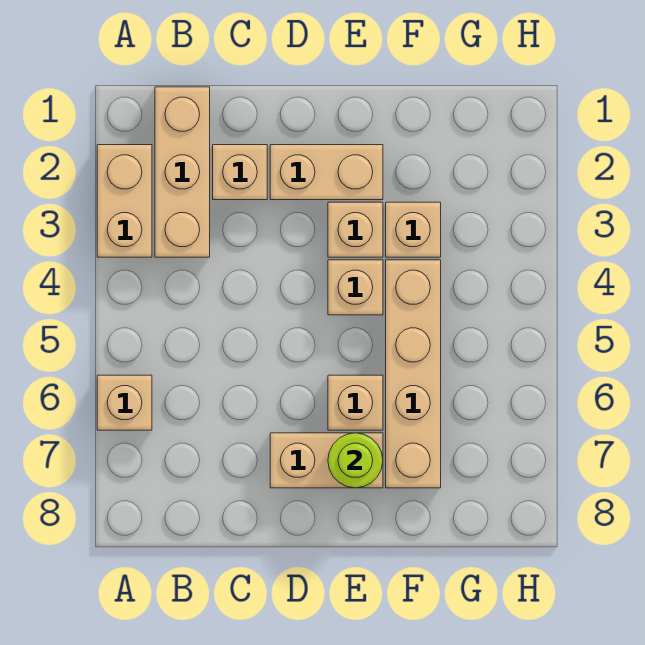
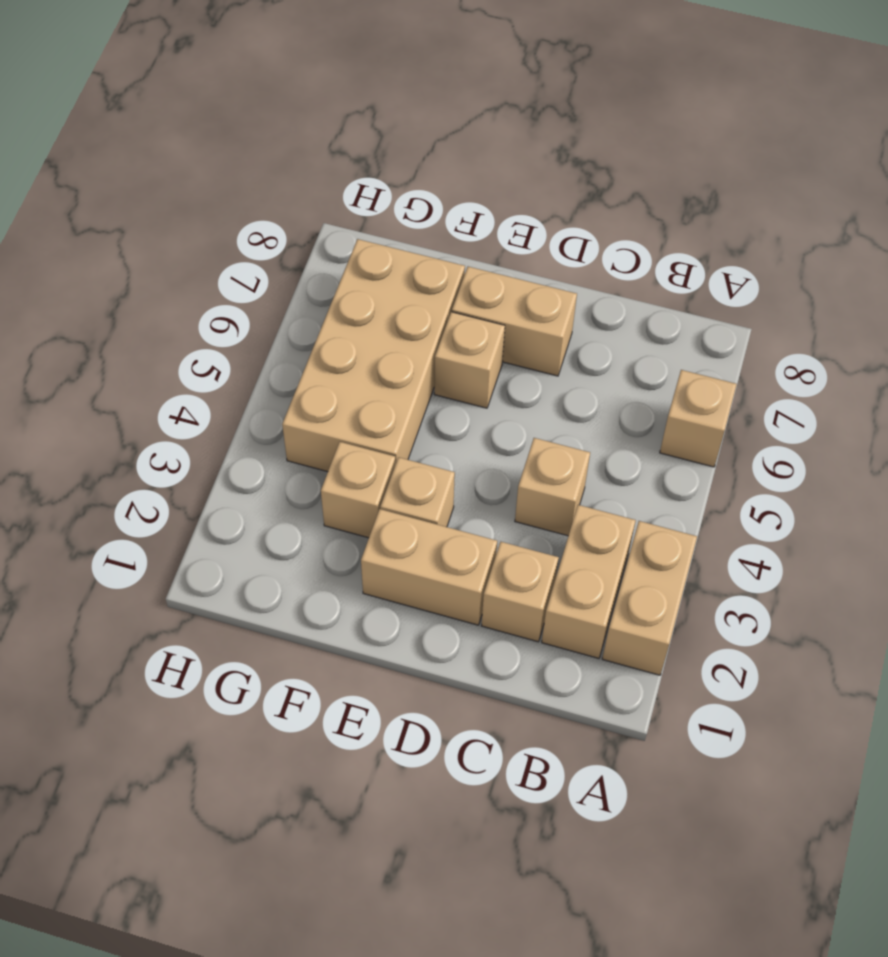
tan brick B1:B3 level 1 -> tan brick B2:B3 level 1
tan brick E4 level 1 -> tan brick C4 level 1
lime round brick E7 level 2 -> none
tan brick F4:F7 level 1 -> tan brick F4:G7 level 1

